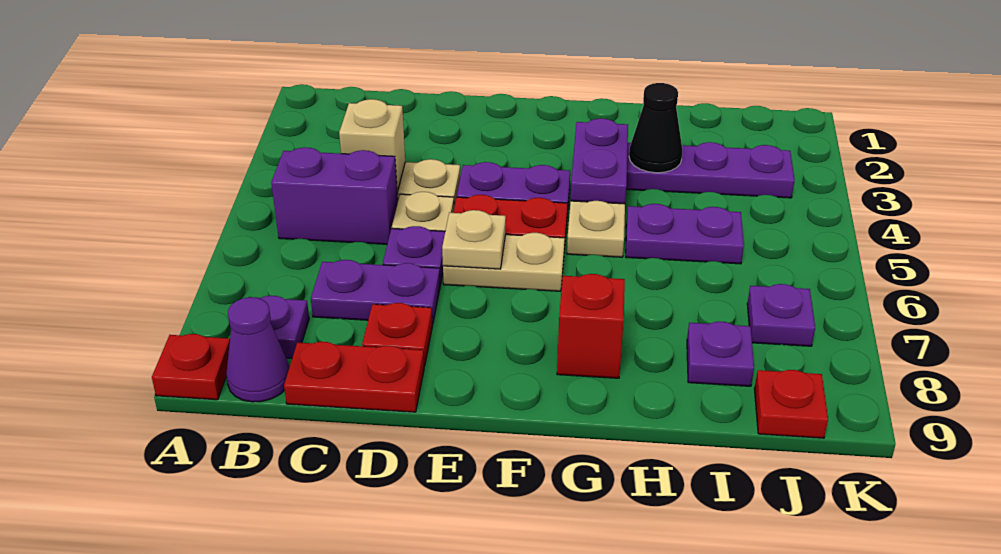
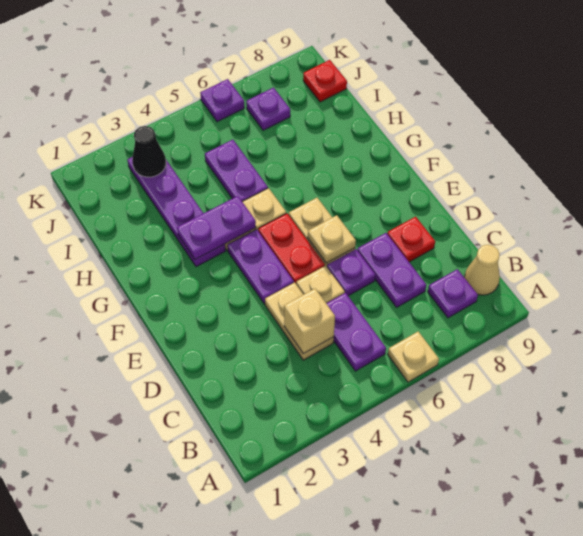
none -> tan plate A6 level 1
red plate A9 level 1 -> none
purple brick B5:C5 level 1 -> purple plate B5:C5 level 1
purple cone B9 level 1 -> tan cone B9 level 1
red plate C9:D9 level 1 -> none
red brick G8 level 1 -> none
black cone H3 level 2 -> black cone J3 level 2
purple plate I8 level 1 -> purple plate K6 level 1

